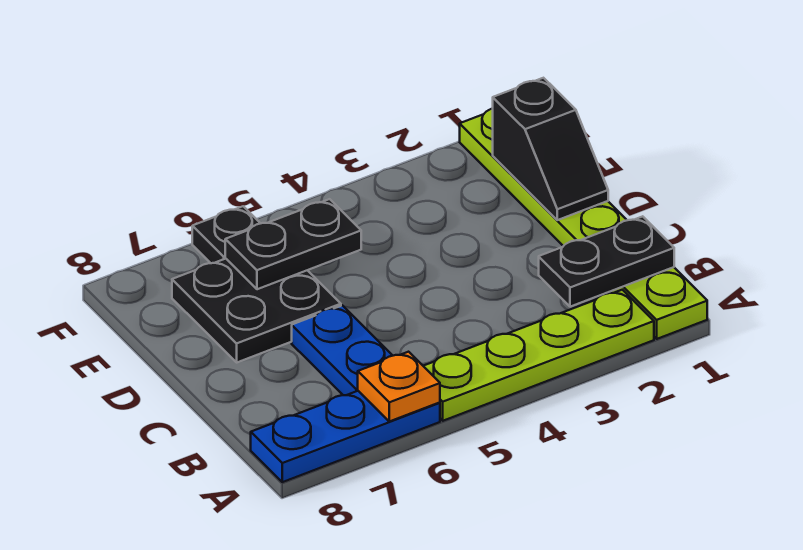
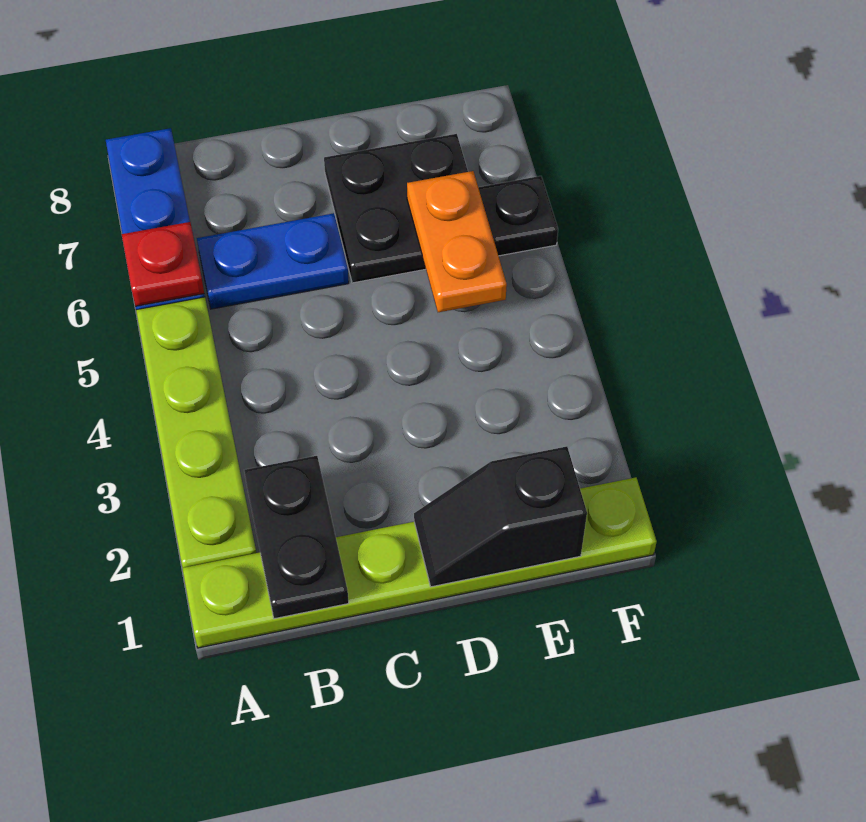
orange plate A6 level 2 -> red plate A6 level 2
black plate E5:E6 level 2 -> orange plate E5:E6 level 2

